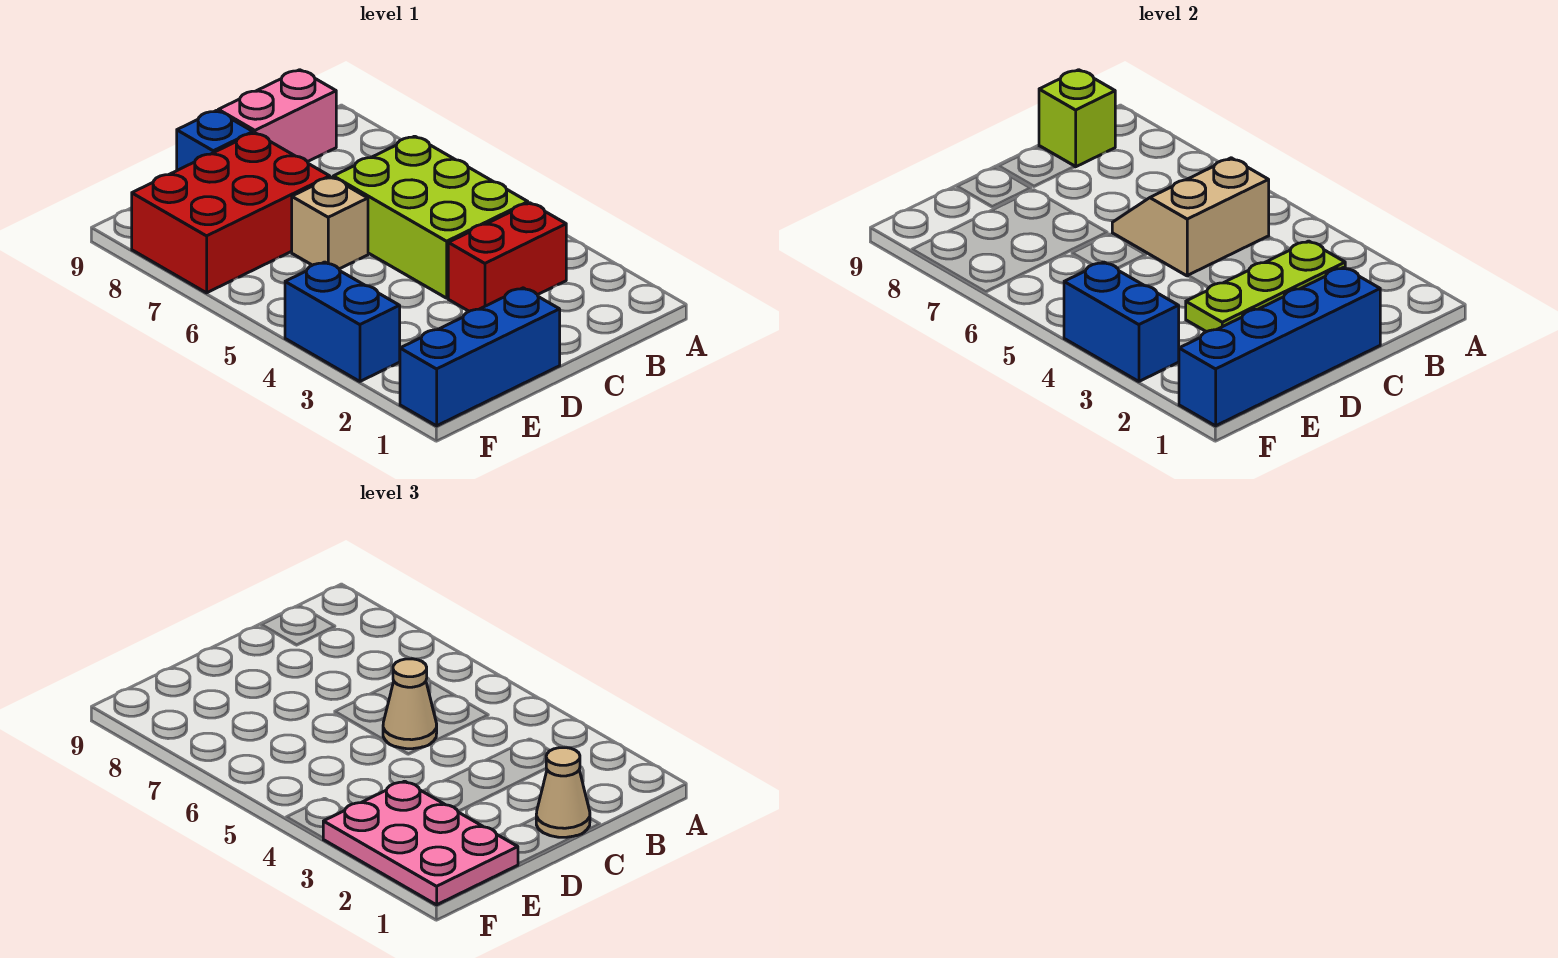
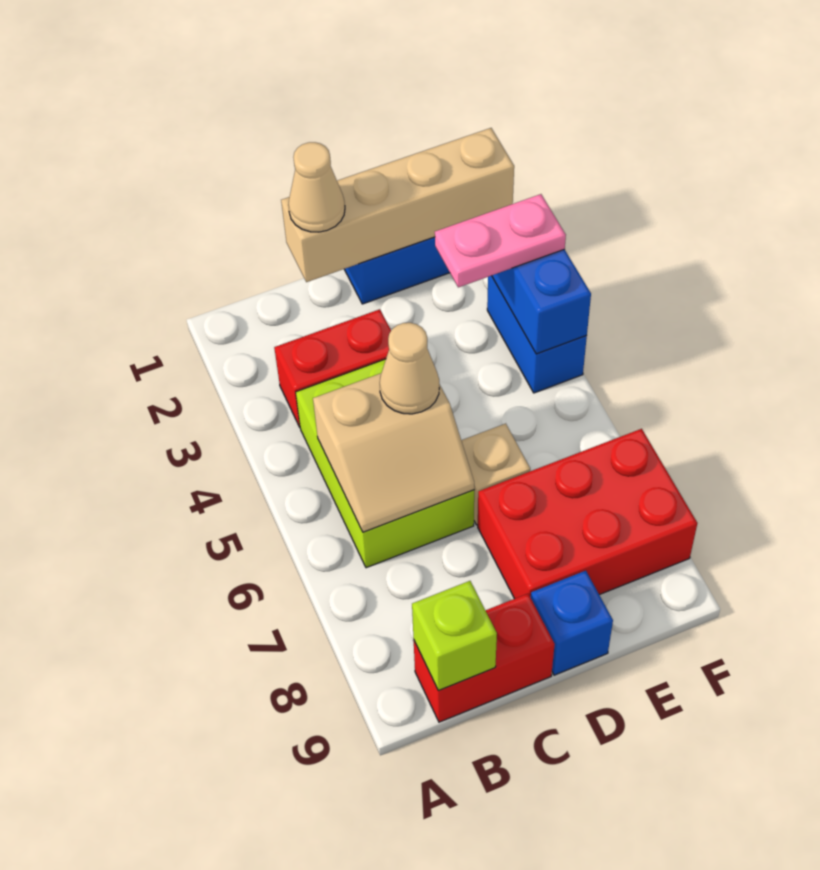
lime plate B3:D3 level 2 -> none
pink brick B9:C9 level 1 -> red brick B9:C9 level 1
blue brick C1:F1 level 2 -> tan brick C1:F1 level 2
pink plate E1:F3 level 3 -> pink plate E3:F3 level 3

